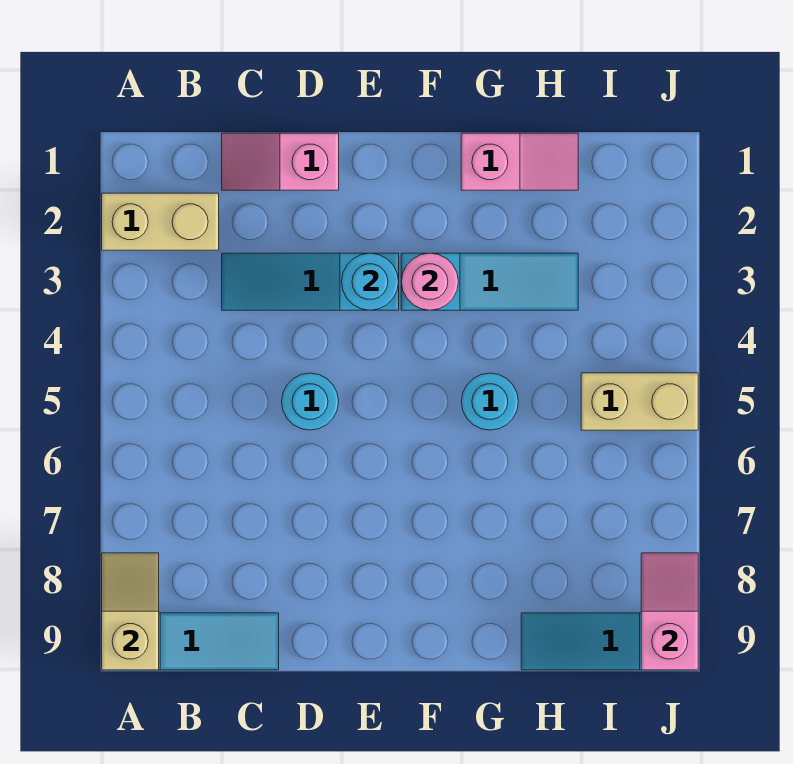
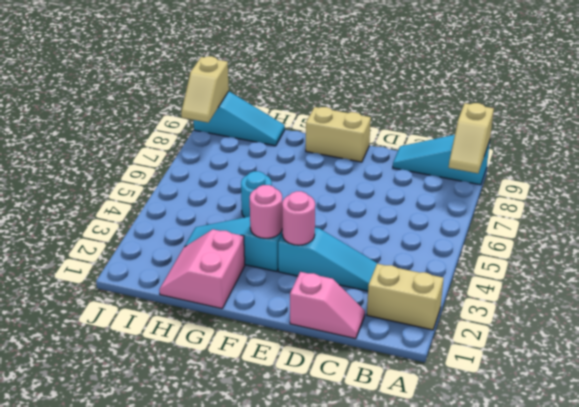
cyan round brick D5 level 1 -> none
cyan round brick E3 level 2 -> pink round brick E3 level 2
pink slope G1:H1 level 1 top G -> pink slope G1:H2 level 1 top G
tan brick I5:J5 level 1 -> tan brick E9:F9 level 1
pink slope J8:J9 level 2 top 9 -> tan slope J8:J9 level 2 top 9

